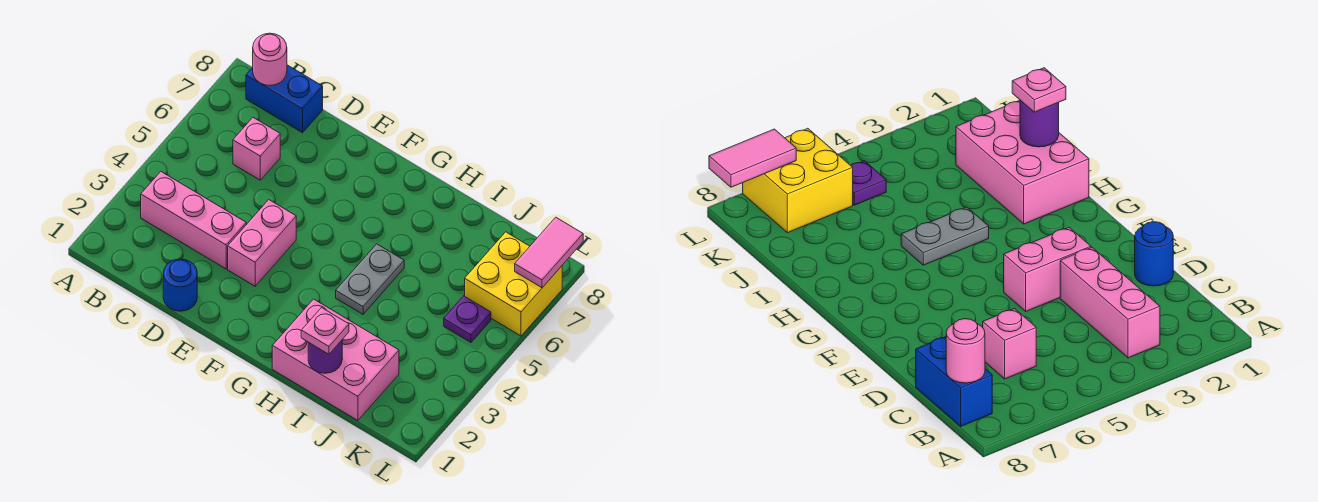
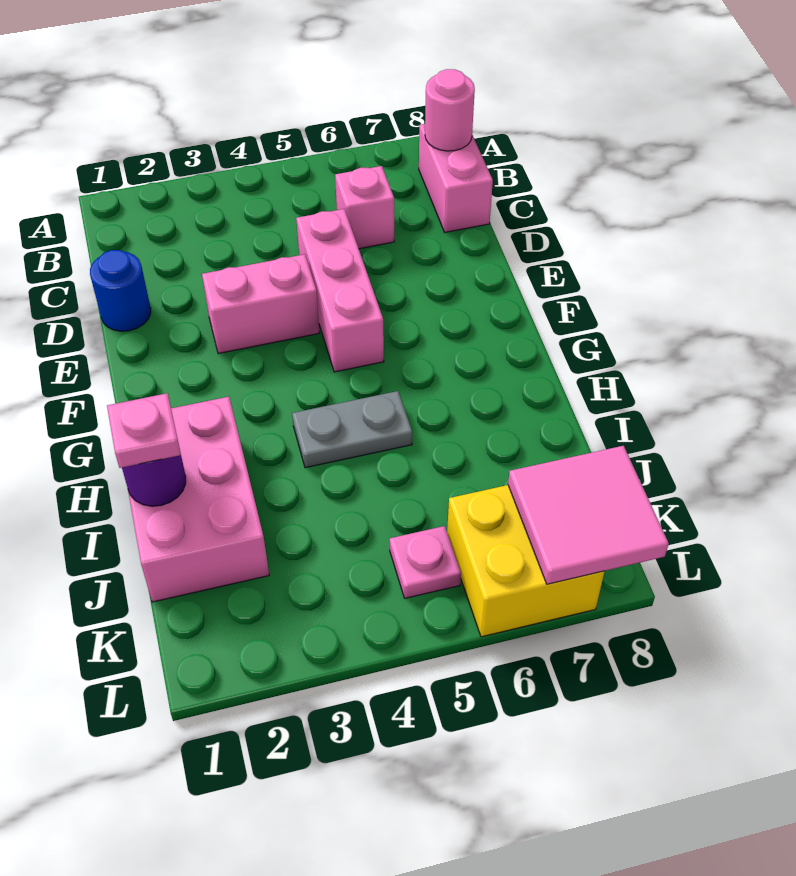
pink brick B3:D3 level 1 -> pink brick D5:F5 level 1
blue brick B8:C8 level 1 -> pink brick B8:C8 level 1
purple plate K5 level 1 -> pink plate K5 level 1
pink tile L7:L8 level 2 -> pink tile K7:L8 level 2

